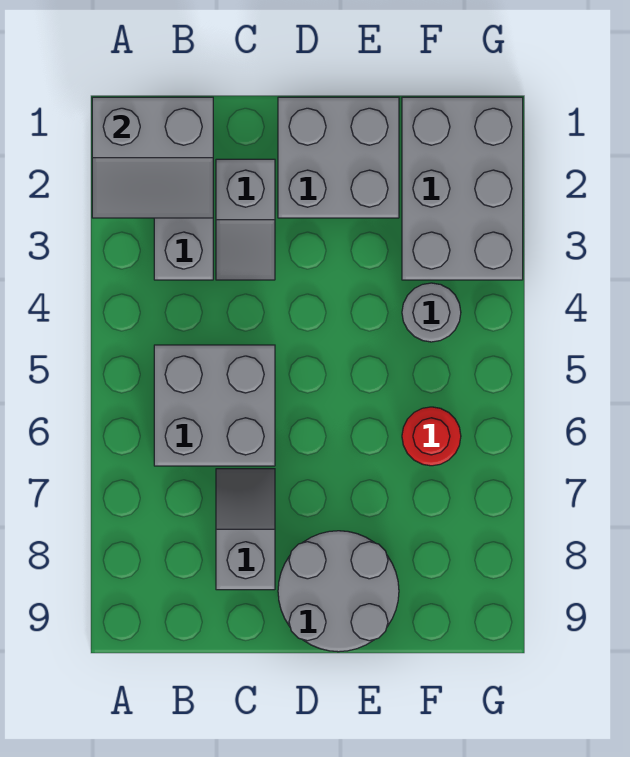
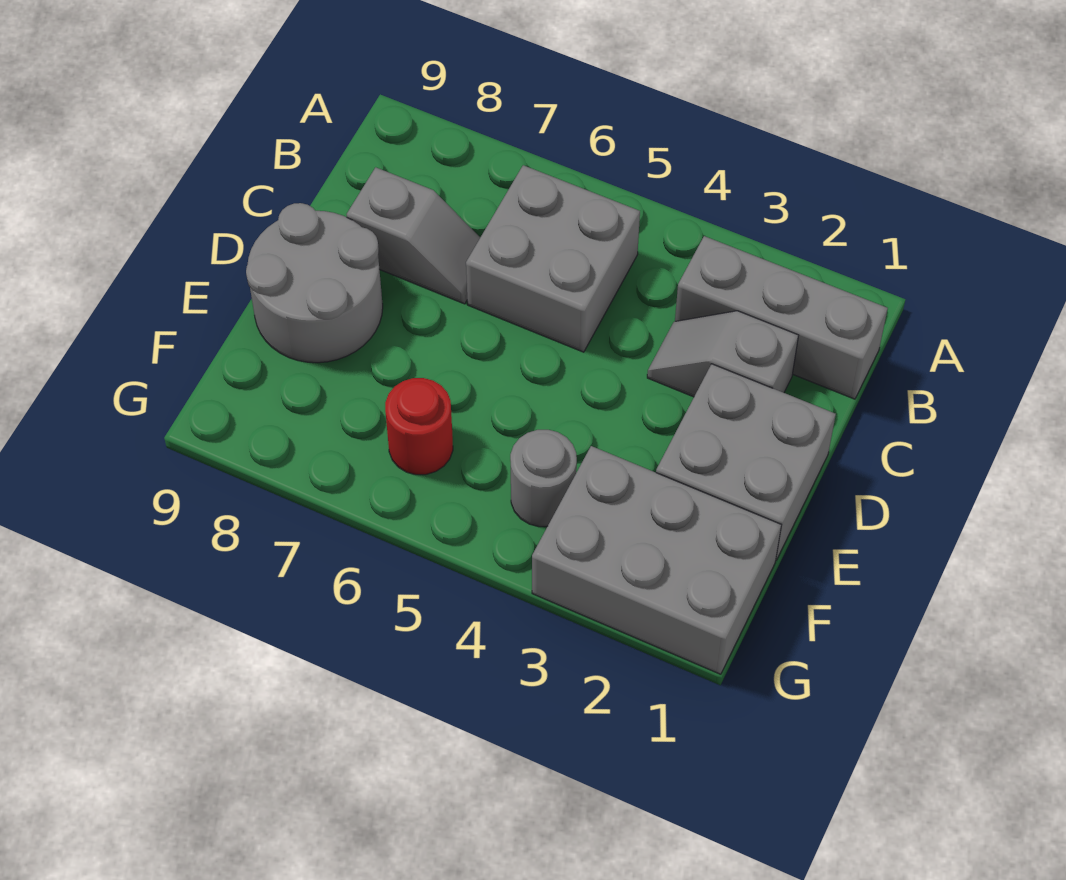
grey slope A1:B2 level 2 top 1 -> none

